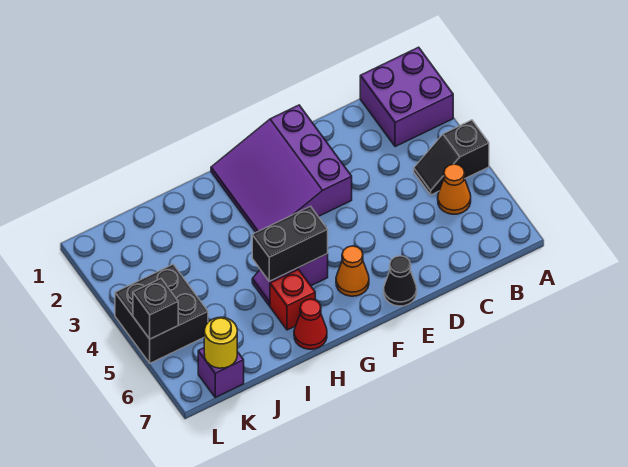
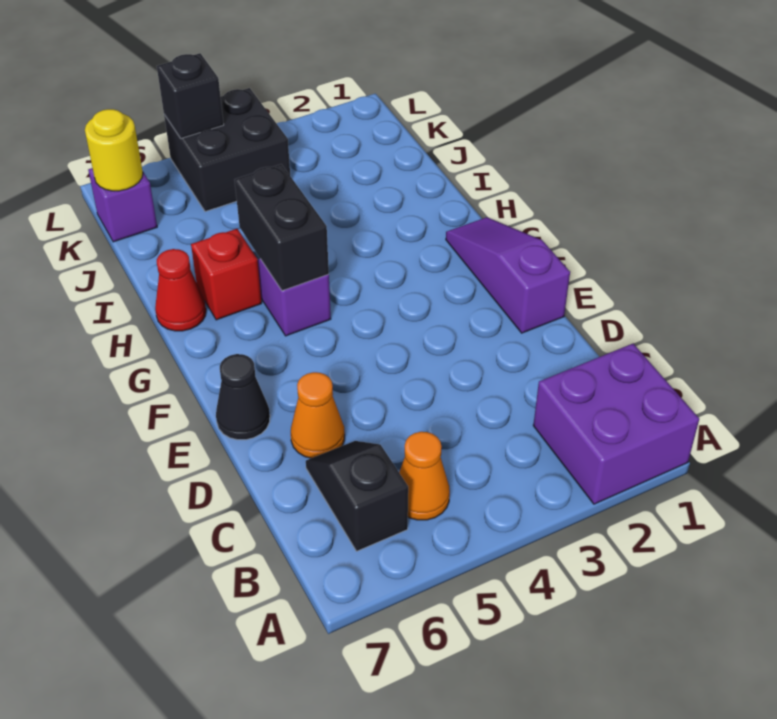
black slope A4:B4 level 1 top A -> black slope B6:C6 level 1 top B
purple slope E1:G3 level 1 top E -> purple slope E1:G1 level 1 top E
orange cone F6 level 1 -> orange cone D6 level 1

